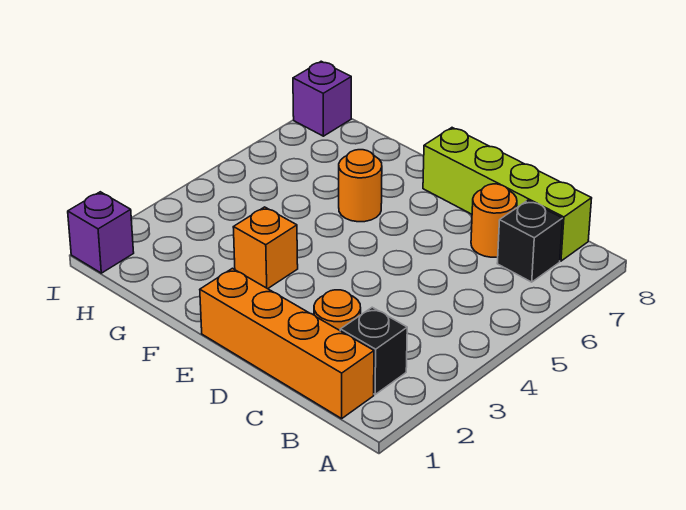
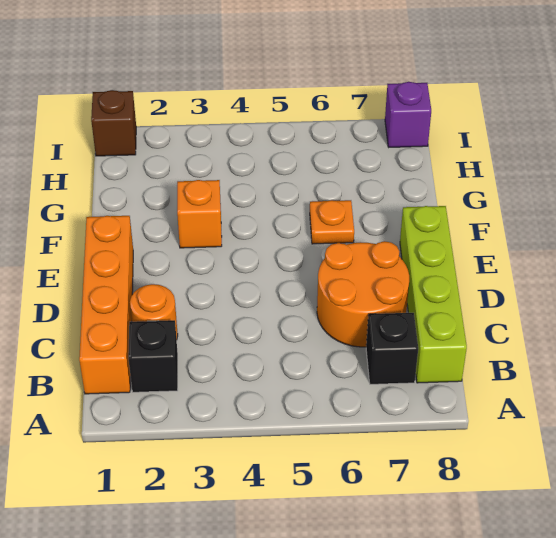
orange round brick C7 level 1 -> orange round brick C6:D7 level 1
orange round brick F6 level 1 -> orange plate F6 level 1
purple brick I1 level 1 -> brown brick I1 level 1

